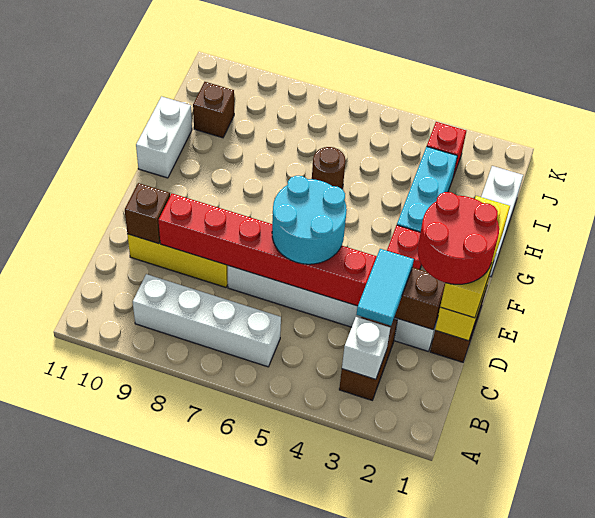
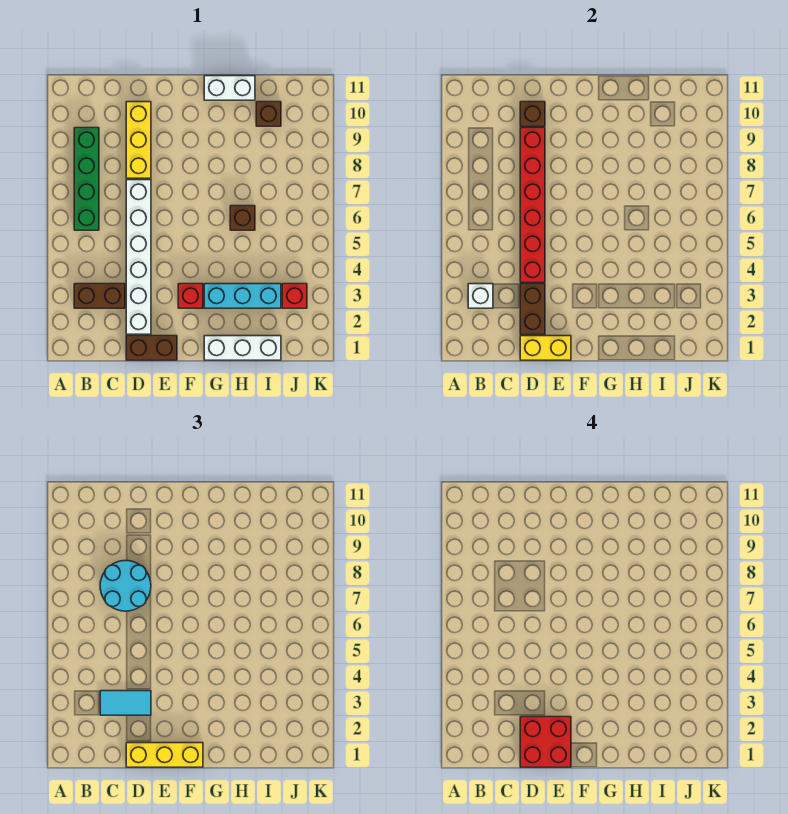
white brick B6:B9 level 1 -> green brick B6:B9 level 1
red round brick D1:E2 level 4 -> red brick D1:E2 level 4
cyan round brick D5:E6 level 3 -> cyan round brick C7:D8 level 3
brown round brick H6 level 1 -> brown brick H6 level 1

